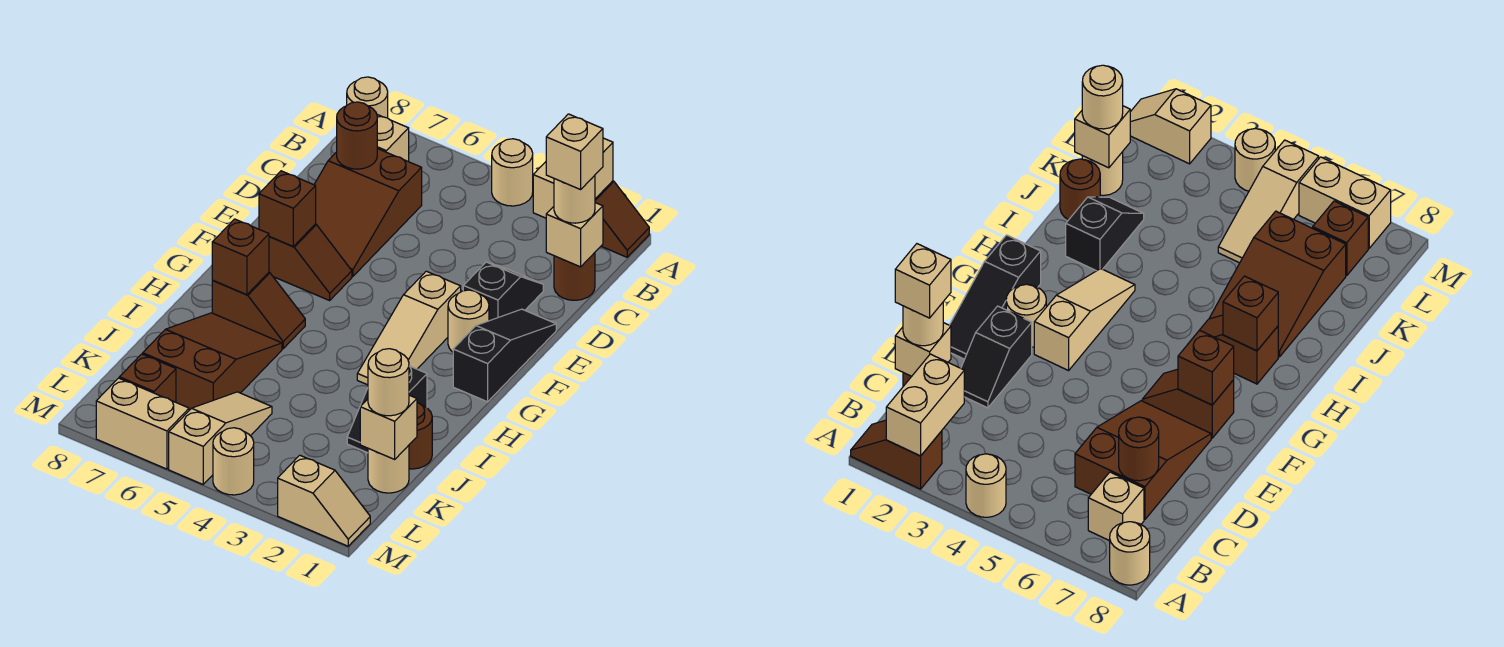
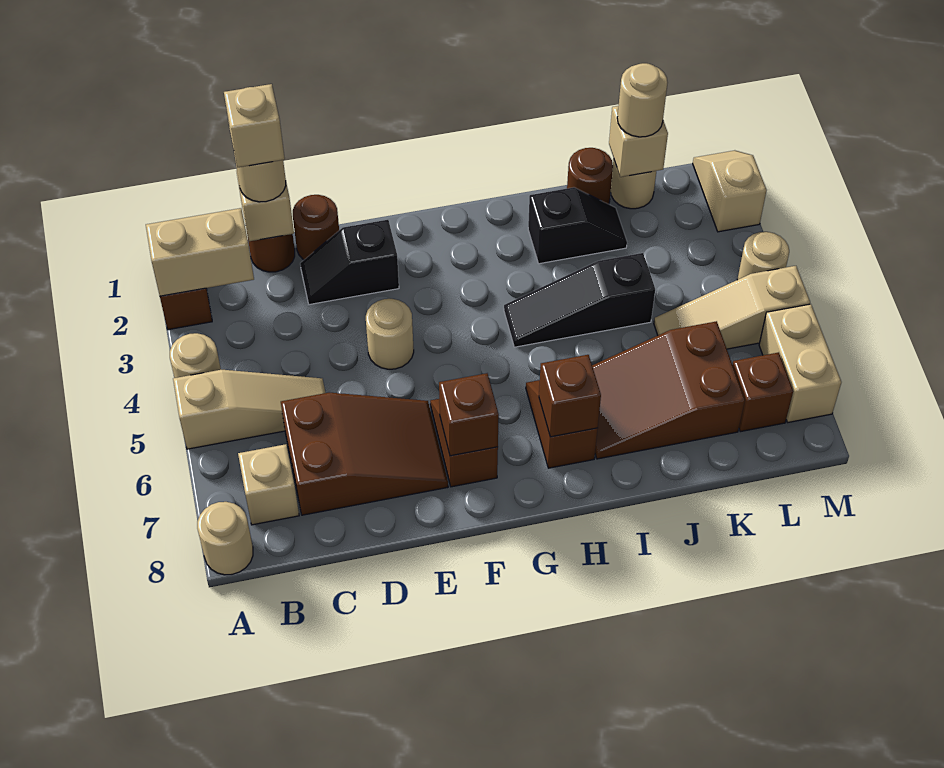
brown round brick C7 level 2 -> brown round brick D1 level 1
black slope E1:G1 level 1 top G -> black slope H4:J4 level 1 top J
tan round brick F2 level 1 -> tan round brick E4 level 1
tan slope F3:H3 level 1 top F -> tan slope A5:C5 level 1 top A

